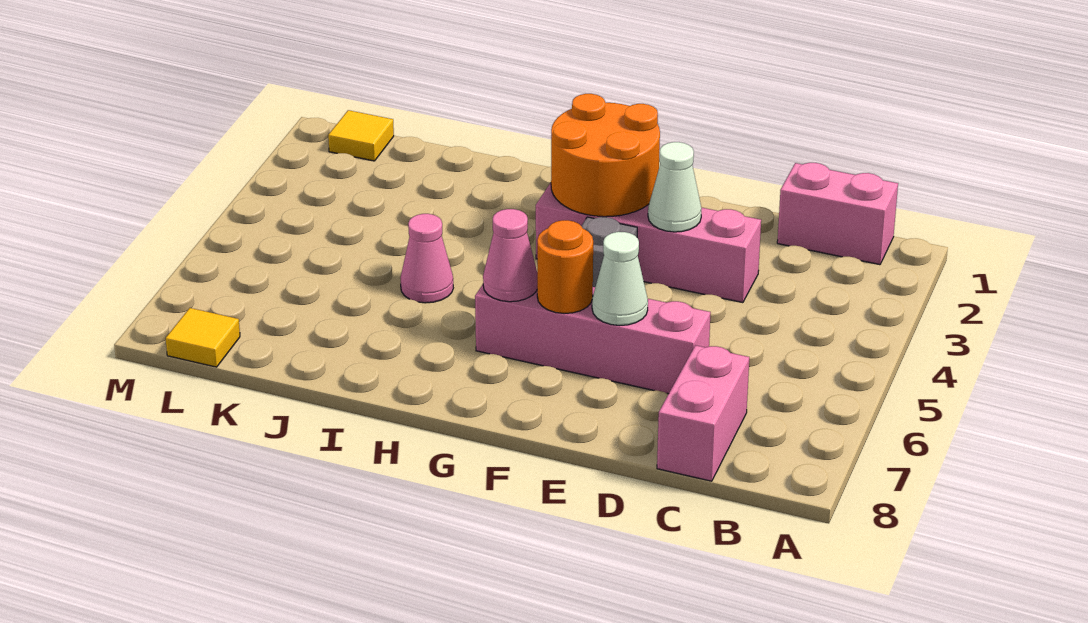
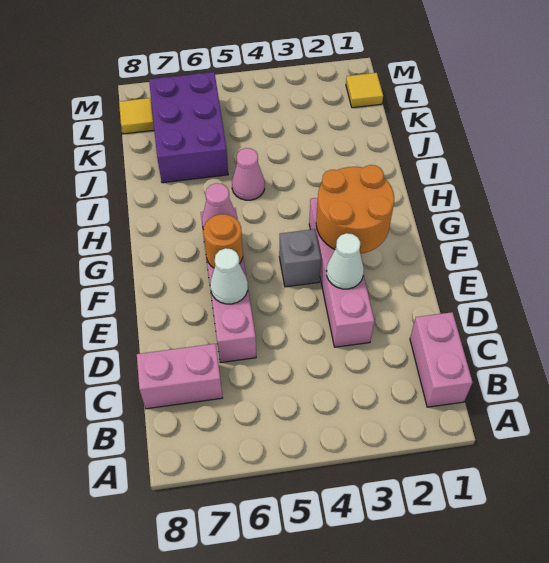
none -> purple brick J6:L7 level 1

